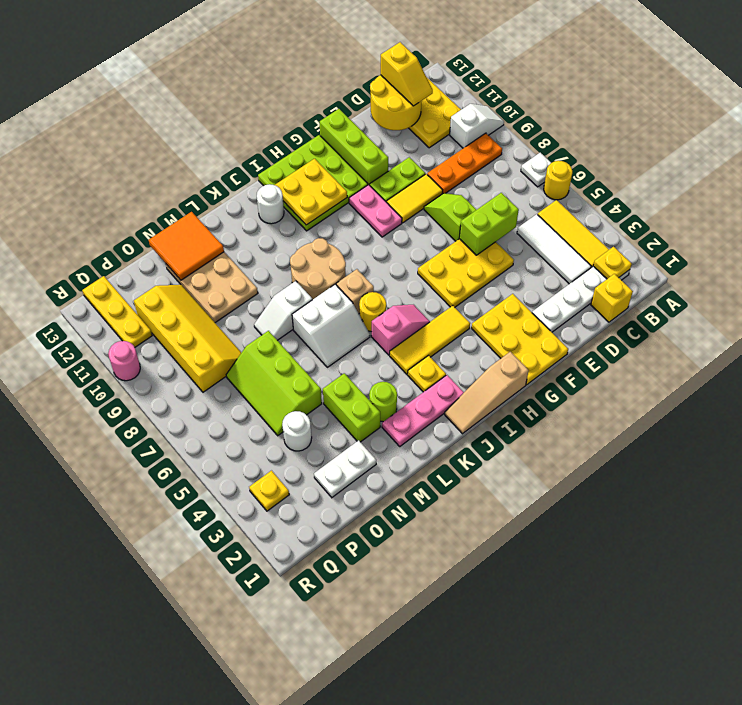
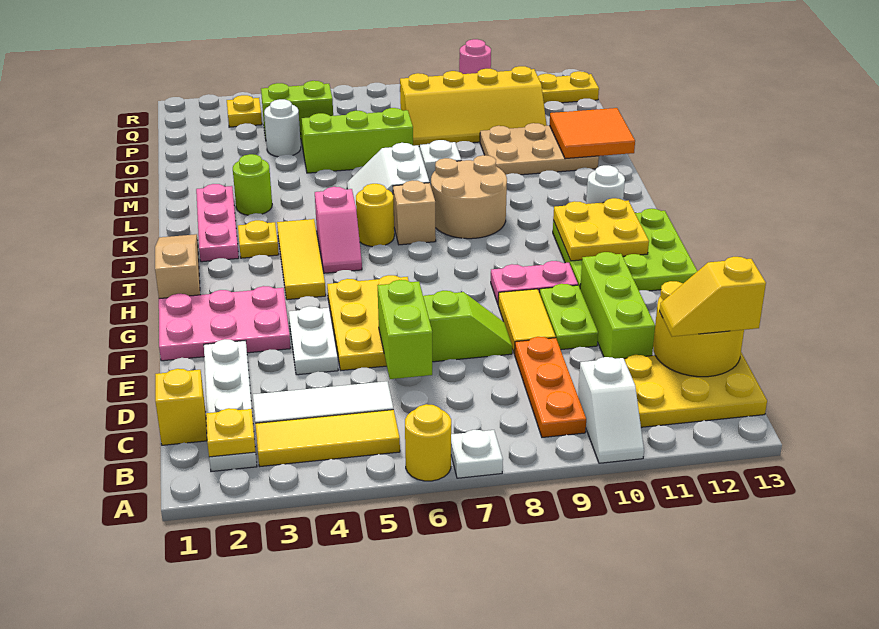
yellow plate F1:G3 level 1 -> pink plate F1:G3 level 1
lime brick F11:F13 level 1 -> lime brick D11:F11 level 1
lime brick M3:M4 level 1 -> lime brick P4:P5 level 1
white plate N2:O2 level 1 -> white plate E4:F4 level 1

